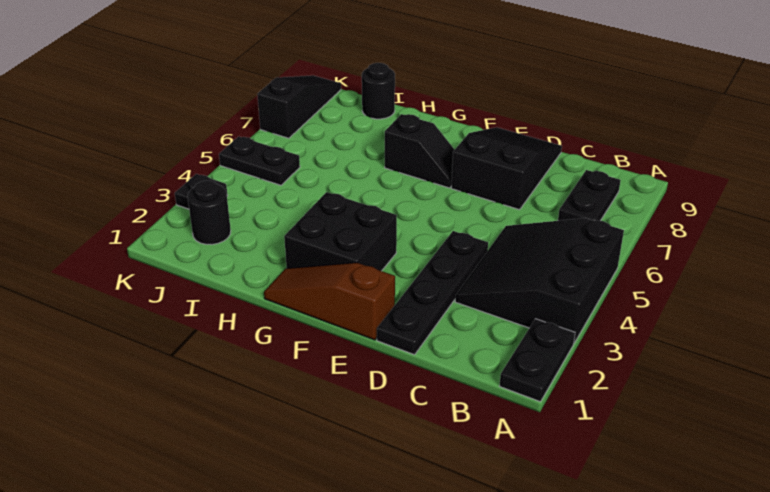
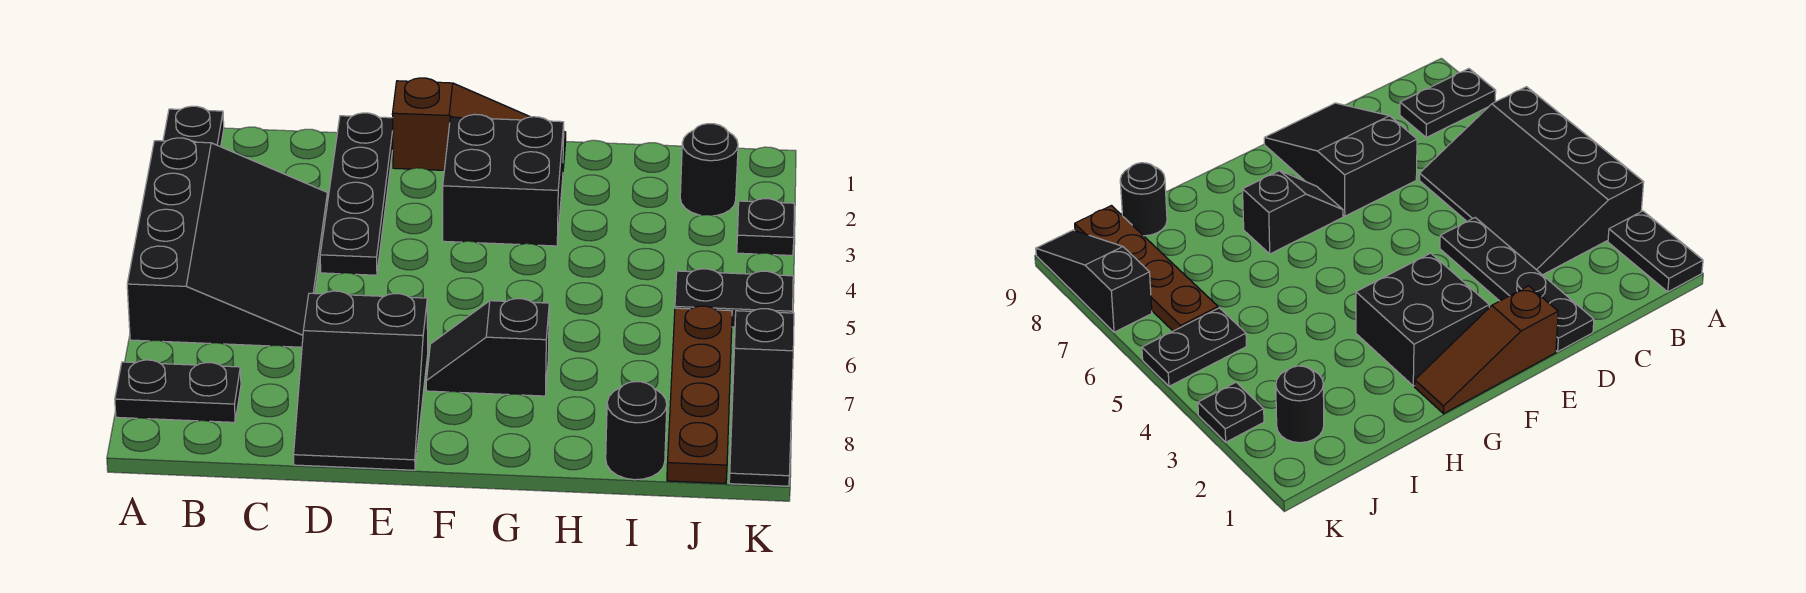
black slope A3:C5 level 1 top A -> black slope A3:C6 level 1 top A
black plate B7:B8 level 1 -> black plate A8:B8 level 1
none -> brown plate J6:J9 level 1

